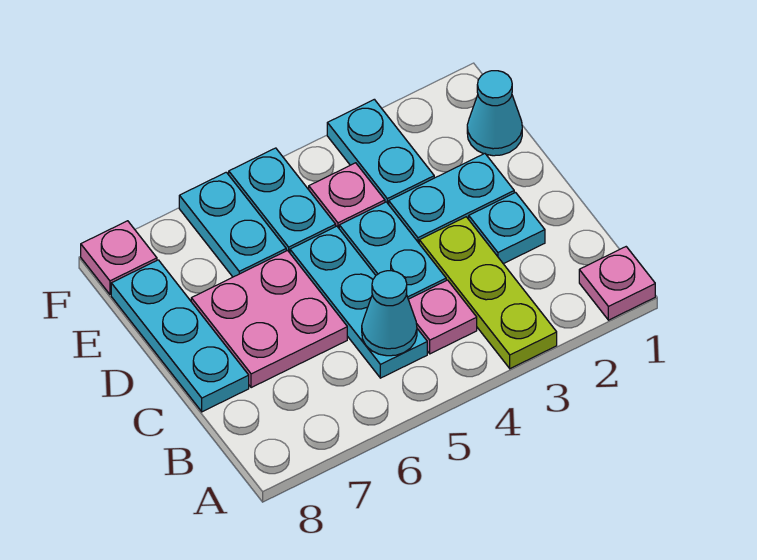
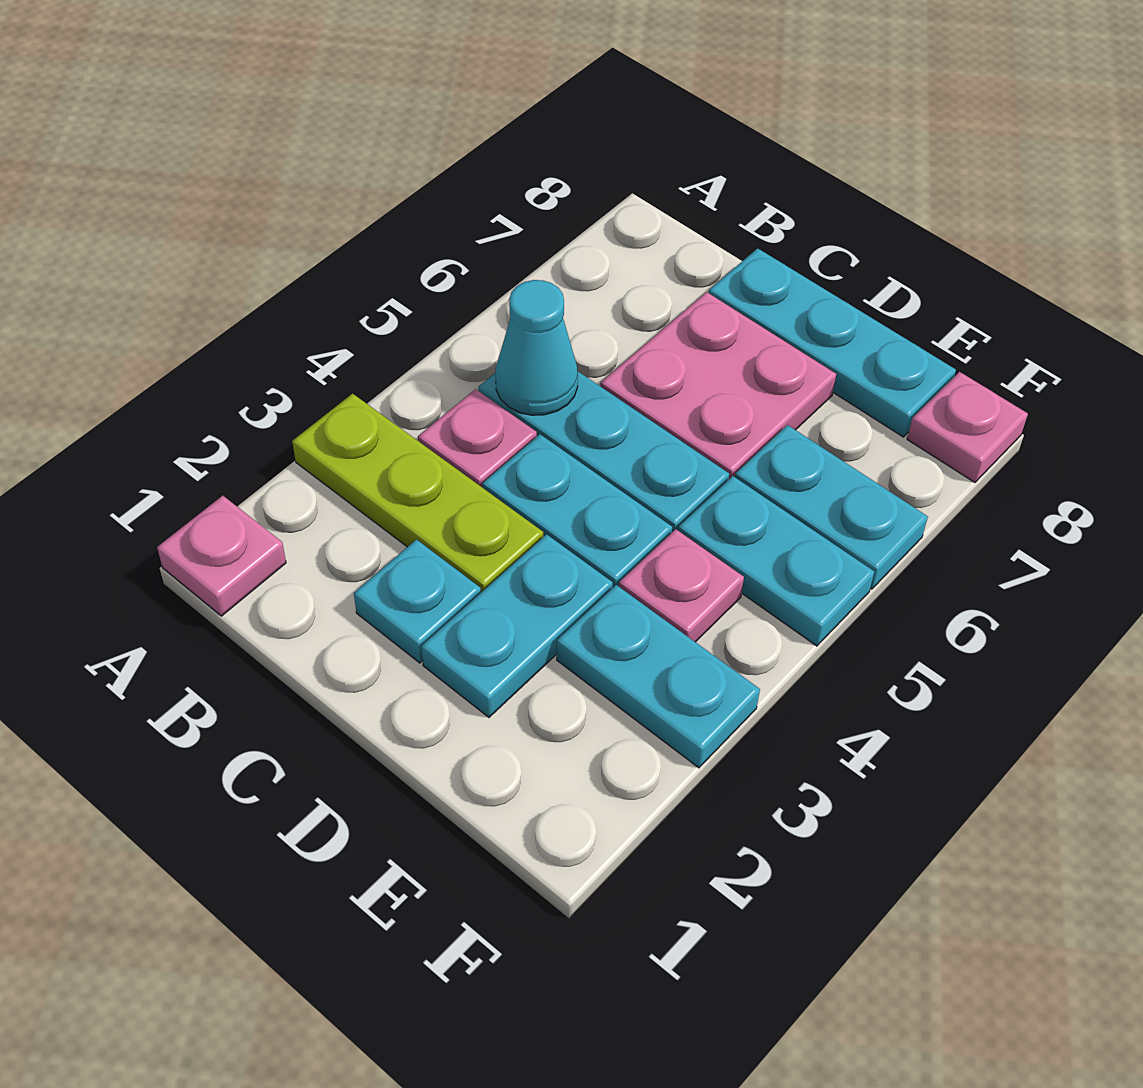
cyan cone E1 level 1 -> none

